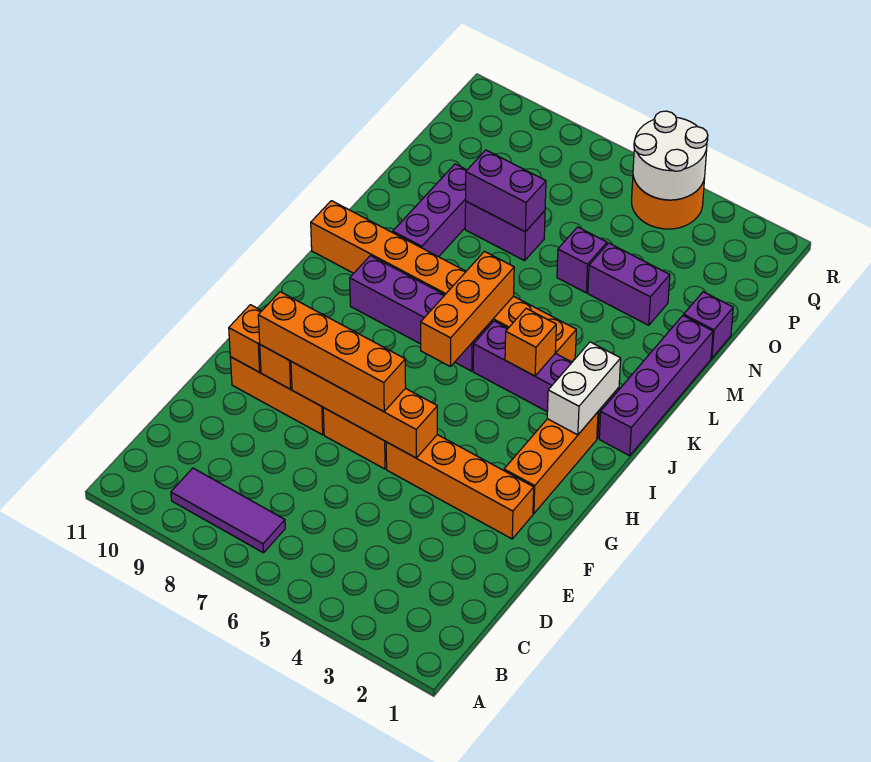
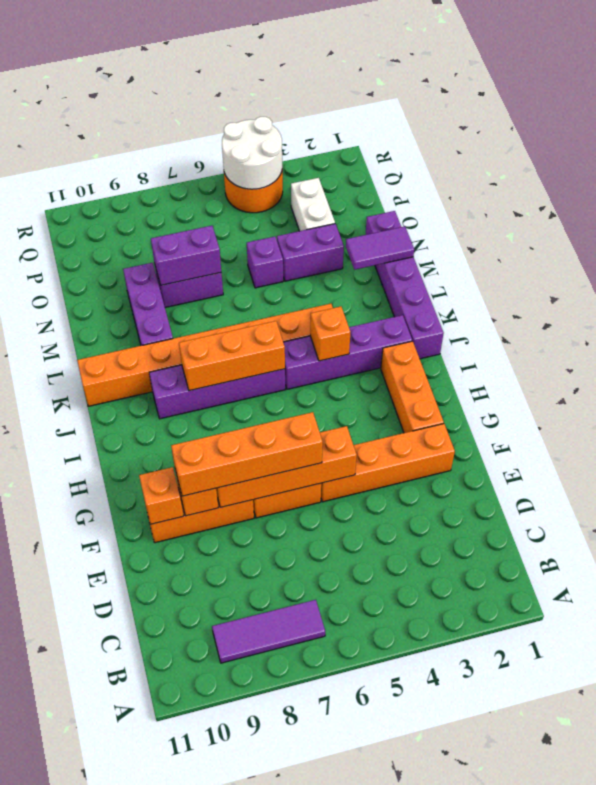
white brick I2:J2 level 2 -> white brick O3:P3 level 1
orange brick I6:K6 level 2 -> orange brick J6:J8 level 2
none -> purple tile M1:M2 level 2

